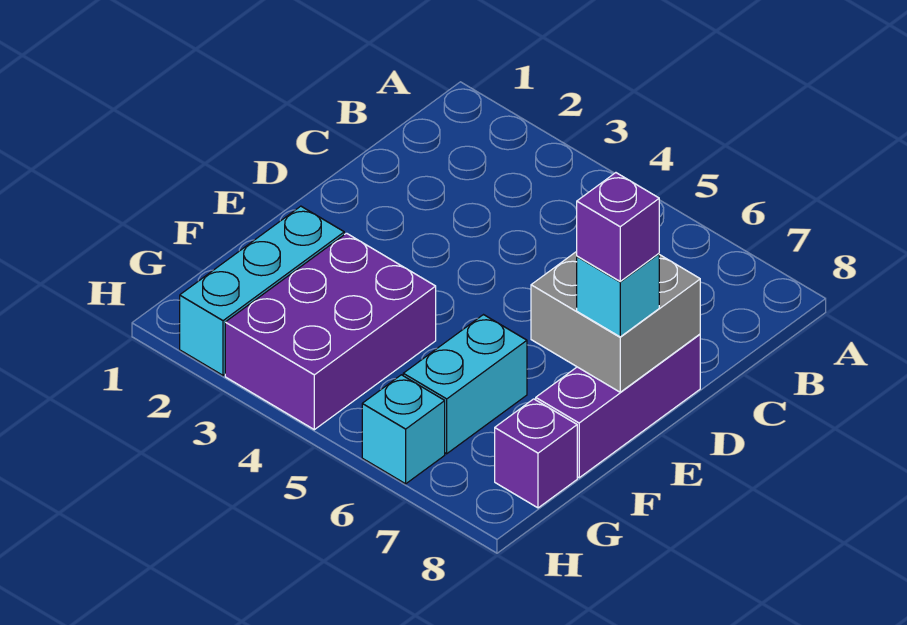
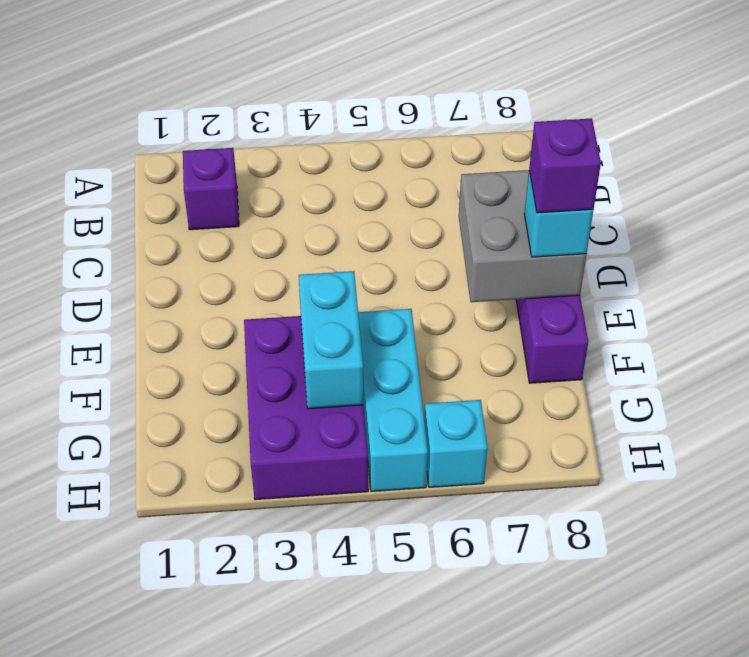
cyan brick F2:H2 level 1 -> cyan brick F5:H5 level 1
cyan brick F6:G6 level 1 -> cyan brick F4:G4 level 2
purple brick G8 level 1 -> purple brick B2 level 1

